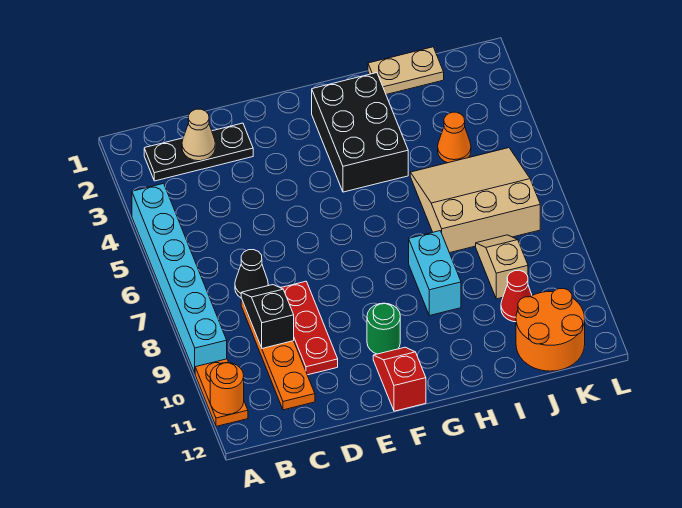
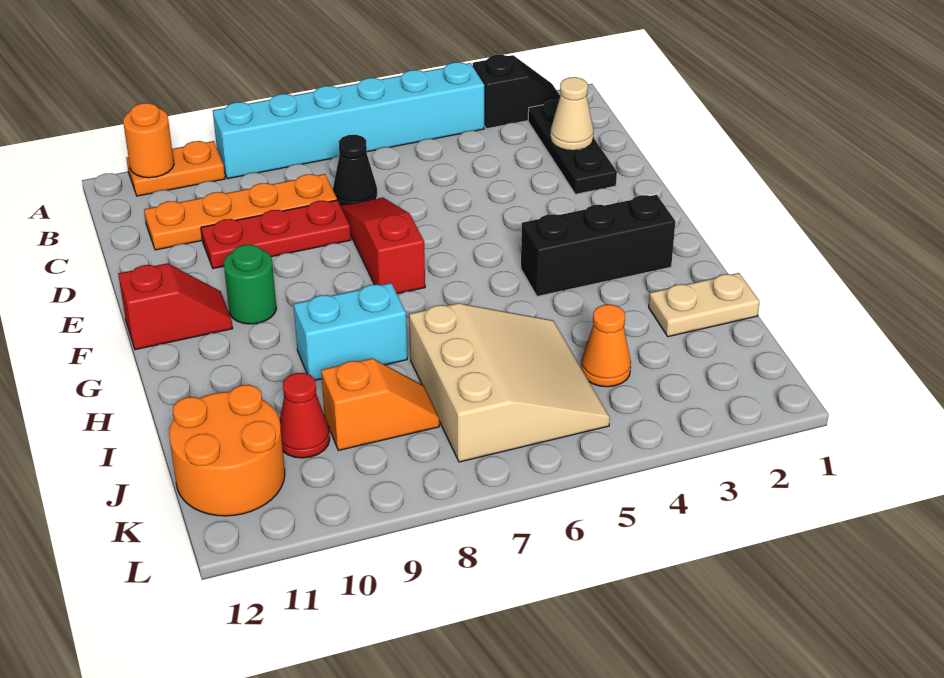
black slope C8:C9 level 2 top 9 -> black slope A2:A3 level 1 top 3
none -> red slope D7:F7 level 1 top F
black brick G2:H4 level 1 -> black brick G2:G4 level 1
tan plate I1:J1 level 1 -> tan plate I1:I2 level 1
tan slope J8:J9 level 1 top 9 -> orange slope J8:J9 level 1 top 9

